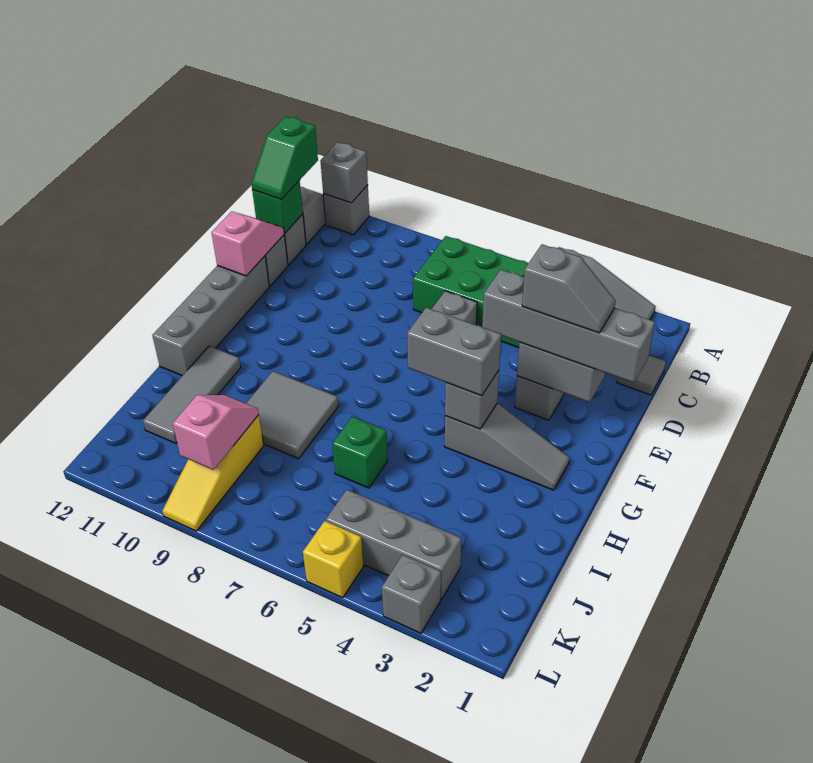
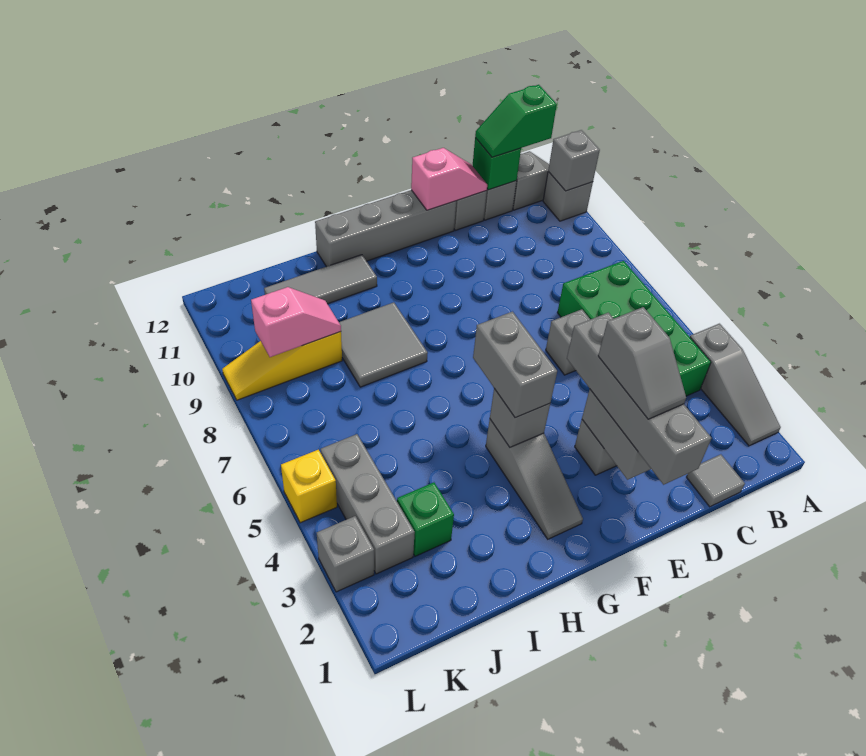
green brick I6 level 1 -> green brick J3 level 1

